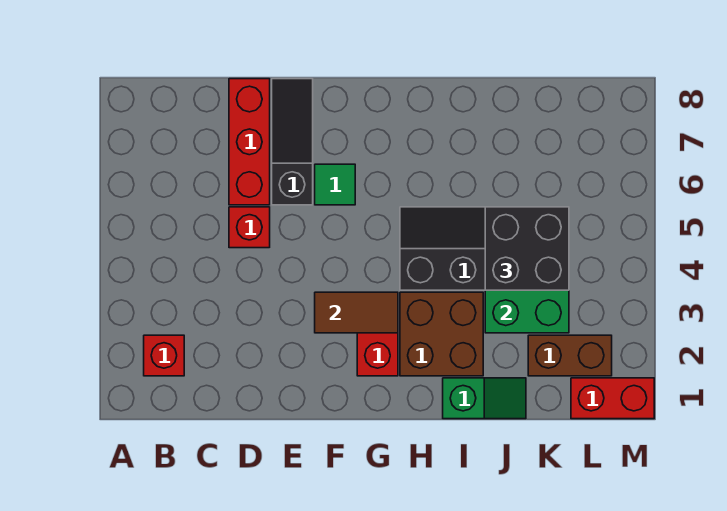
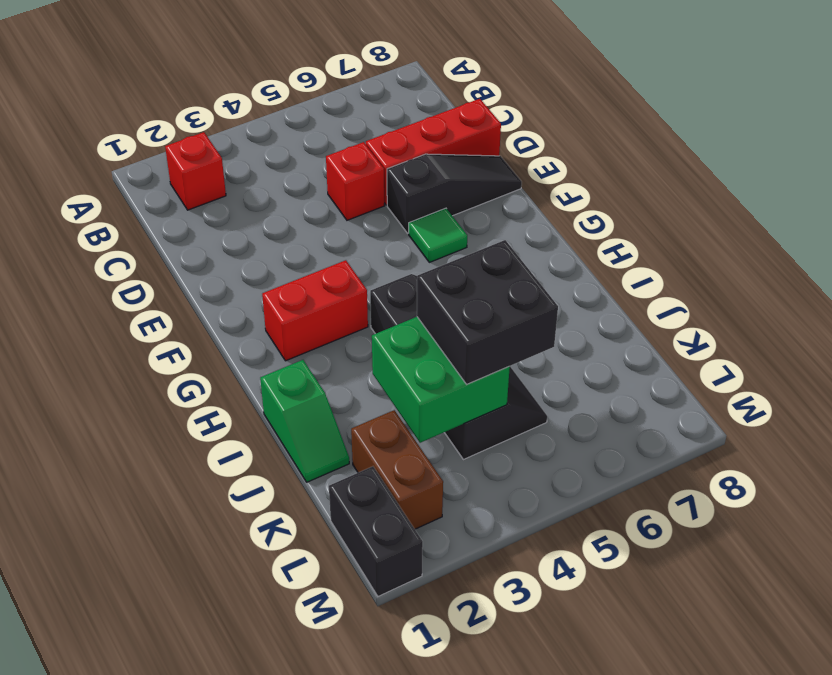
brown tile F3:G3 level 2 -> none
brown brick H2:I3 level 1 -> none
red brick L1:M1 level 1 -> black brick L1:M1 level 1

